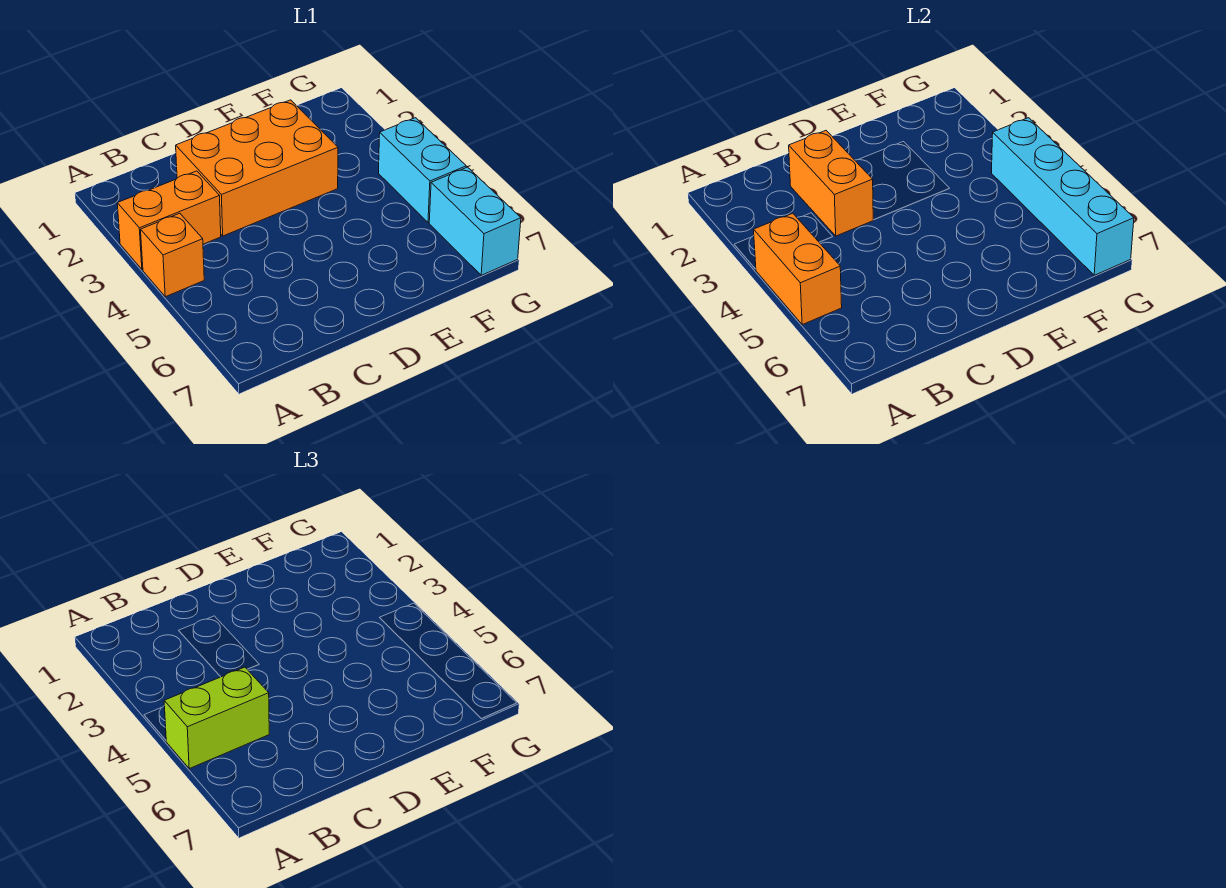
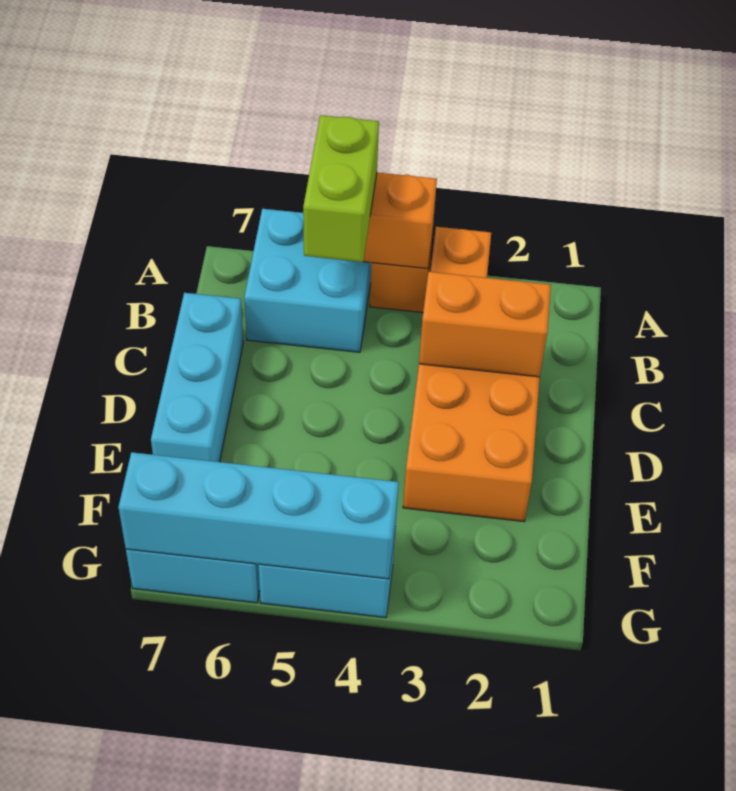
none -> cyan brick A5:B6 level 1
none -> cyan brick C7:E7 level 1

